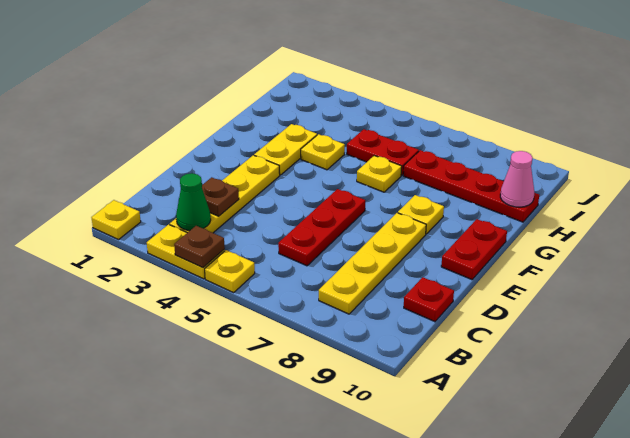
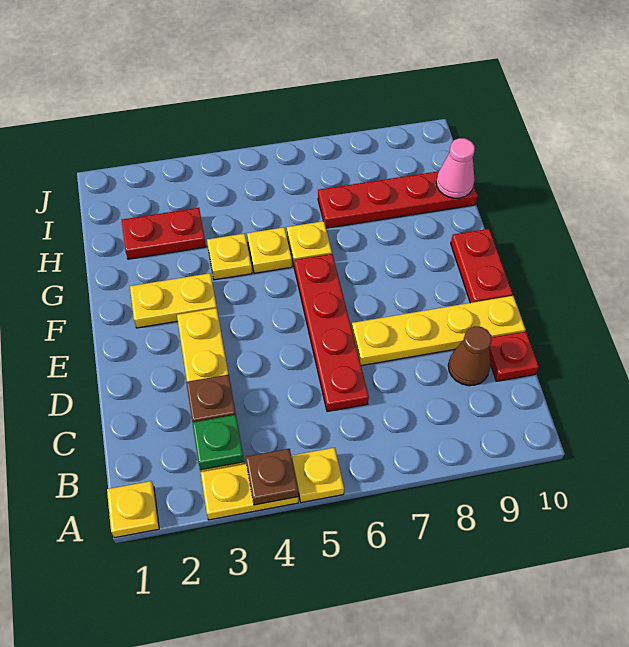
green cone B3 level 2 -> green plate B3 level 2
yellow plate B8:E8 level 1 -> yellow plate D7:D10 level 1
red plate C6:E6 level 1 -> red plate C6:F6 level 1
none -> brown cone C9 level 1
yellow plate F3:G3 level 1 -> yellow plate F2:F3 level 1
yellow plate F8 level 1 -> yellow plate G5 level 1
red plate H5:H6 level 1 -> red plate H2:H3 level 1

